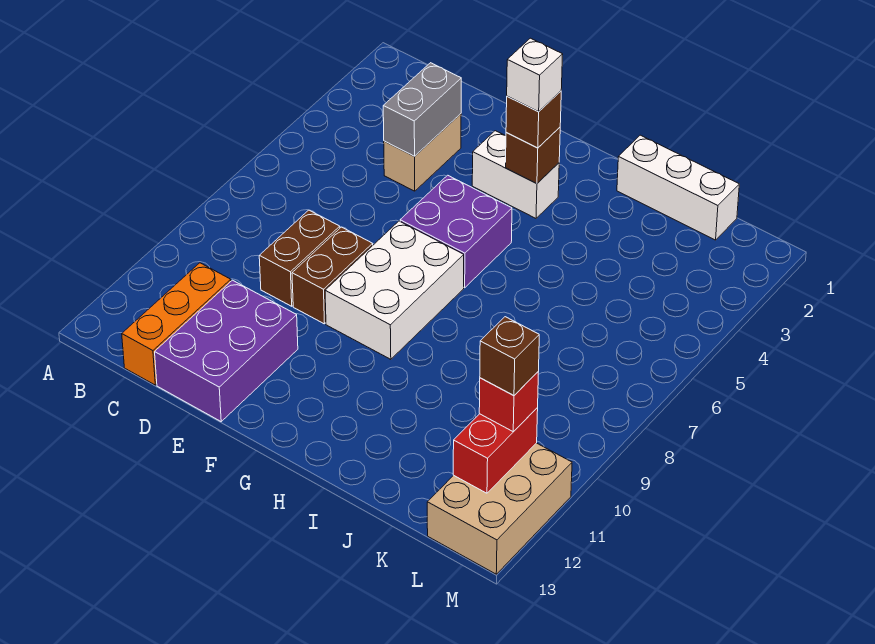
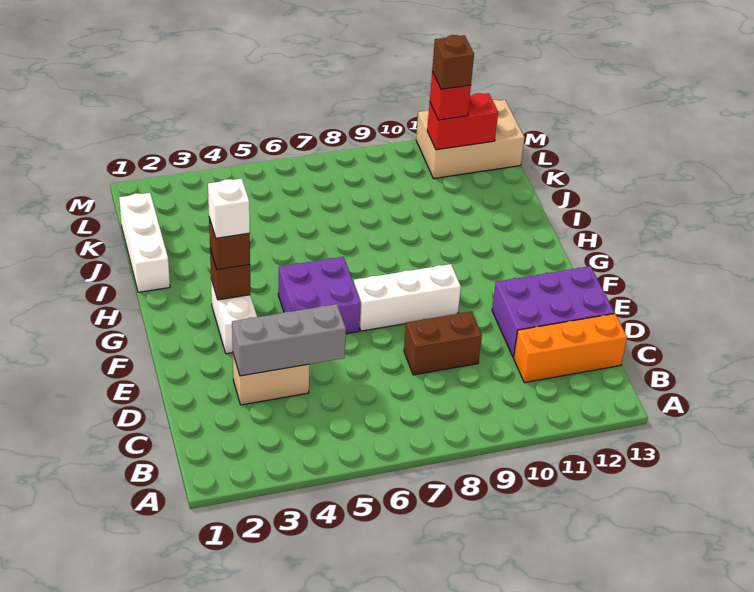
grey brick D3:D4 level 2 -> grey brick D3:D5 level 2
brown brick E8:E9 level 1 -> none
white brick F7:G9 level 1 -> white brick F7:F9 level 1

